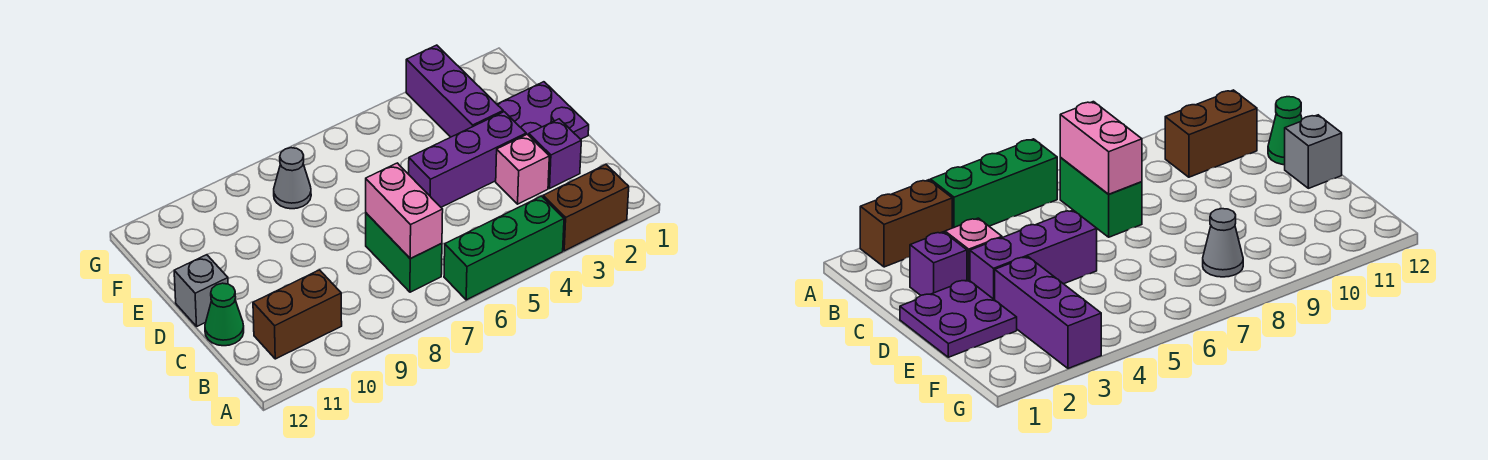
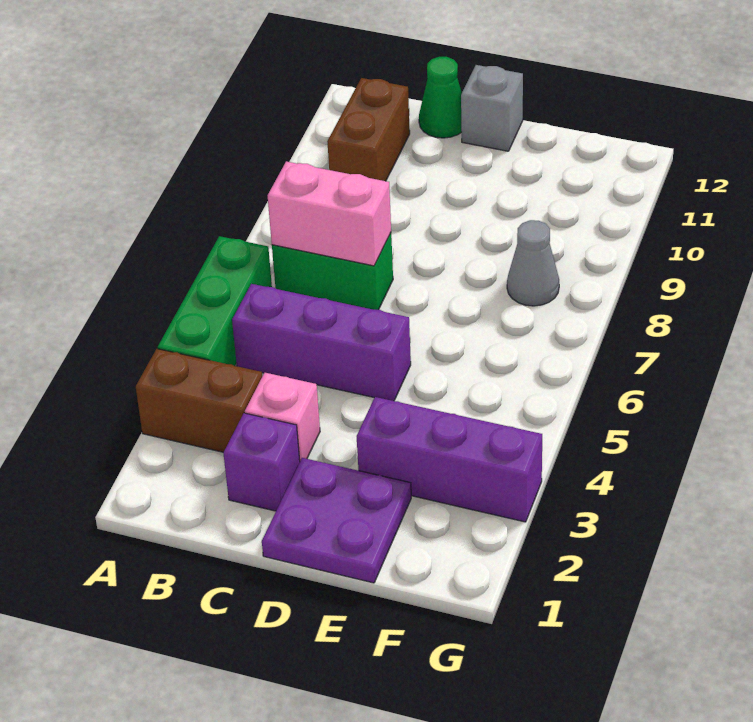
brown brick A2:A3 level 1 -> brown brick A3:B3 level 1
purple brick D3:D5 level 1 -> purple brick B5:D5 level 1

